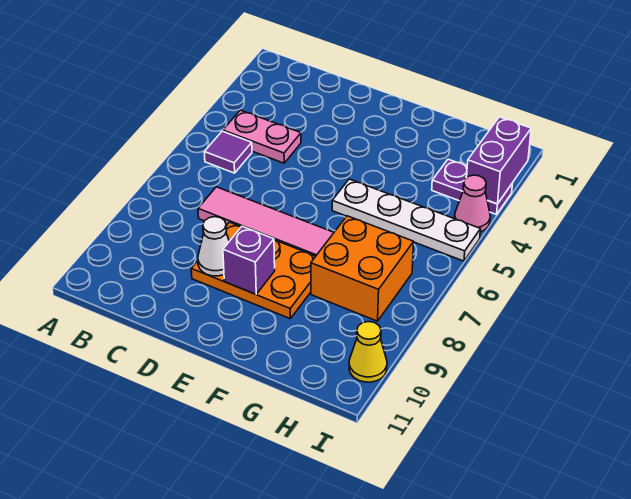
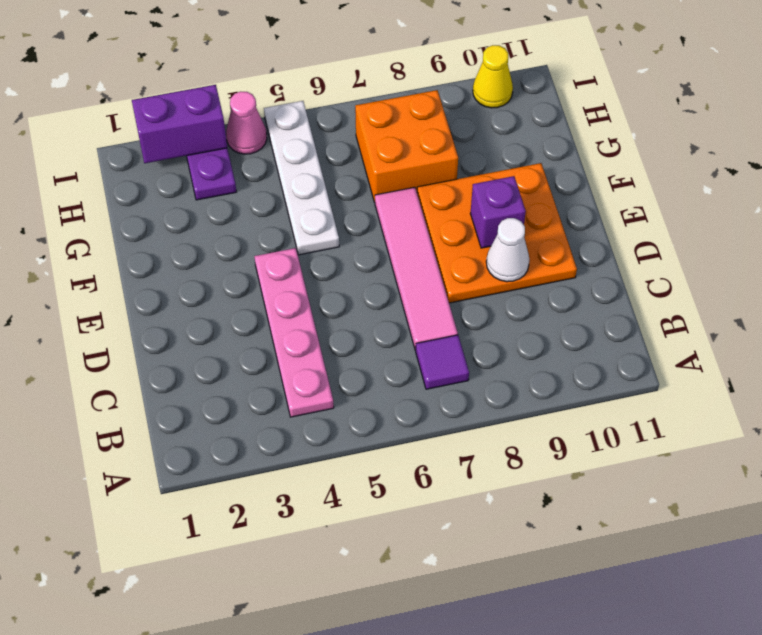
pink plate B4:C4 level 1 -> pink plate B4:E4 level 1
purple tile B5 level 1 -> purple tile B7 level 1
orange plate D8:F9 level 1 -> orange plate D8:F10 level 1

